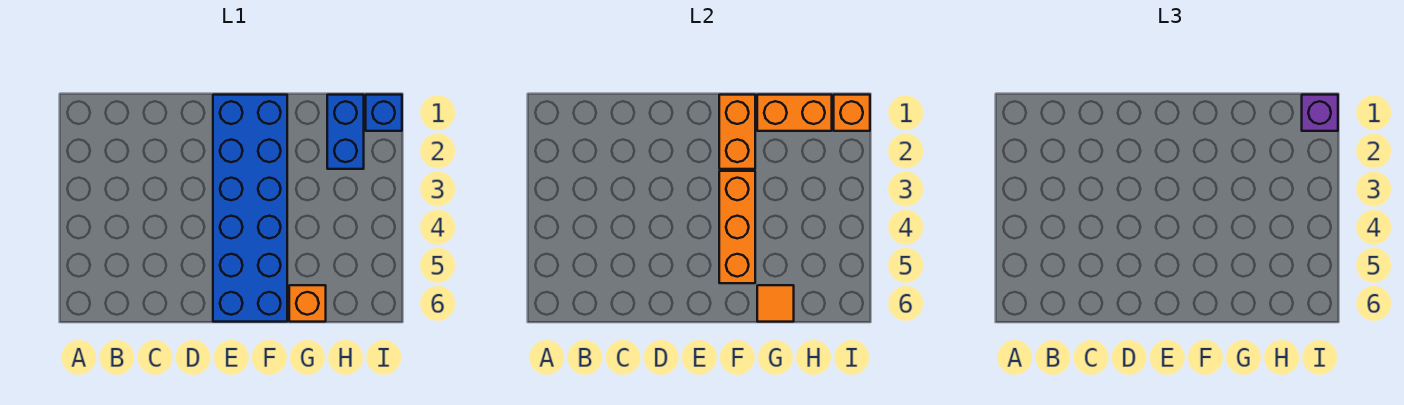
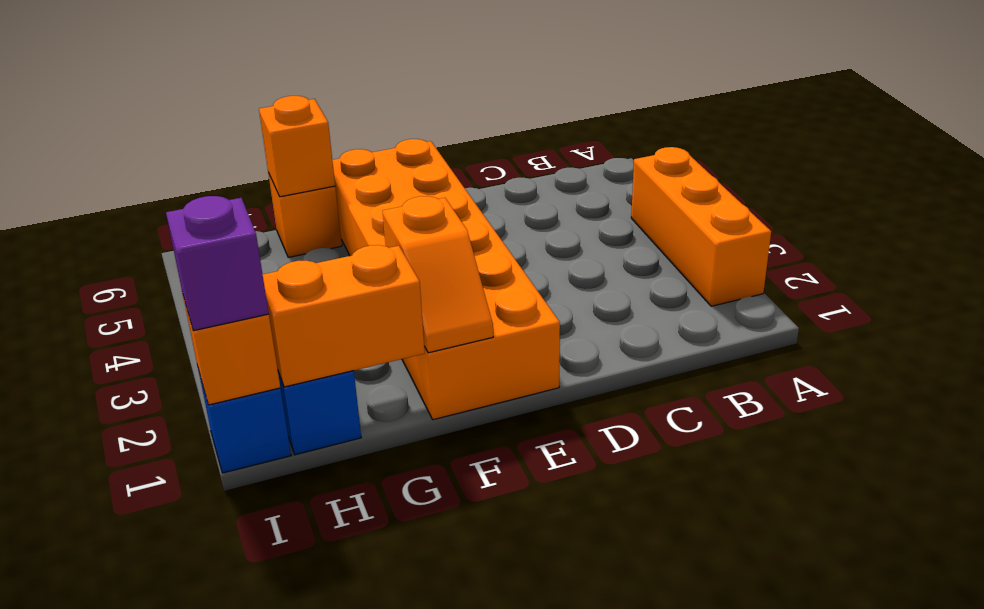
blue brick E1:F6 level 1 -> orange brick E1:F6 level 1
orange brick F1:F2 level 2 -> orange slope F1:F2 level 2 top 2
orange brick F3:F5 level 2 -> orange brick A2:A4 level 1
orange tile G6 level 2 -> orange brick G6 level 2

